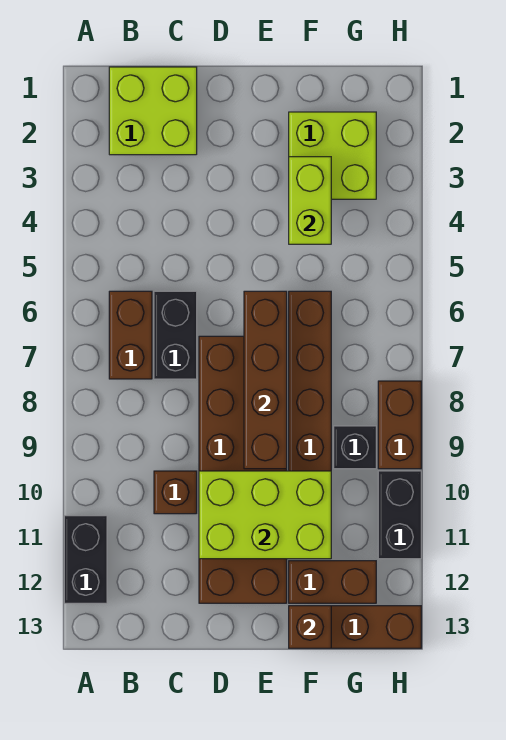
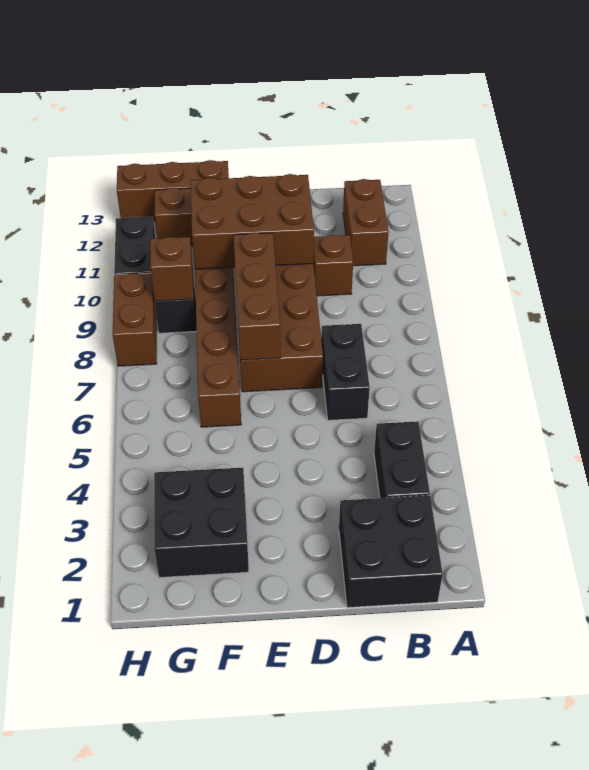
black brick A11:A12 level 1 -> black brick B3:B4 level 1
lime brick B1:C2 level 1 -> black brick B1:C2 level 1
brown brick B6:B7 level 1 -> brown brick B11:B12 level 1
lime brick D10:F11 level 2 -> brown brick D10:F11 level 2
brown brick E6:E9 level 2 -> brown brick E7:E9 level 2
lime brick F2:G3 level 1 -> black brick F2:G3 level 1
lime brick F3:F4 level 2 -> none
brown brick F13 level 2 -> brown brick G9 level 2

